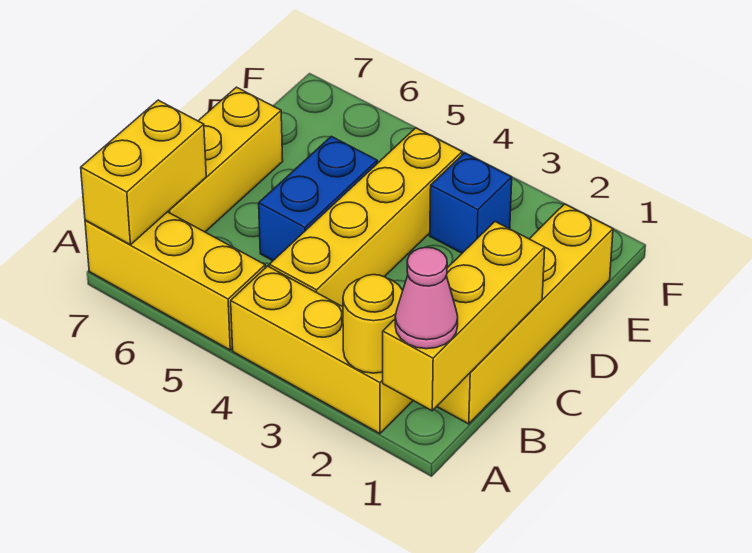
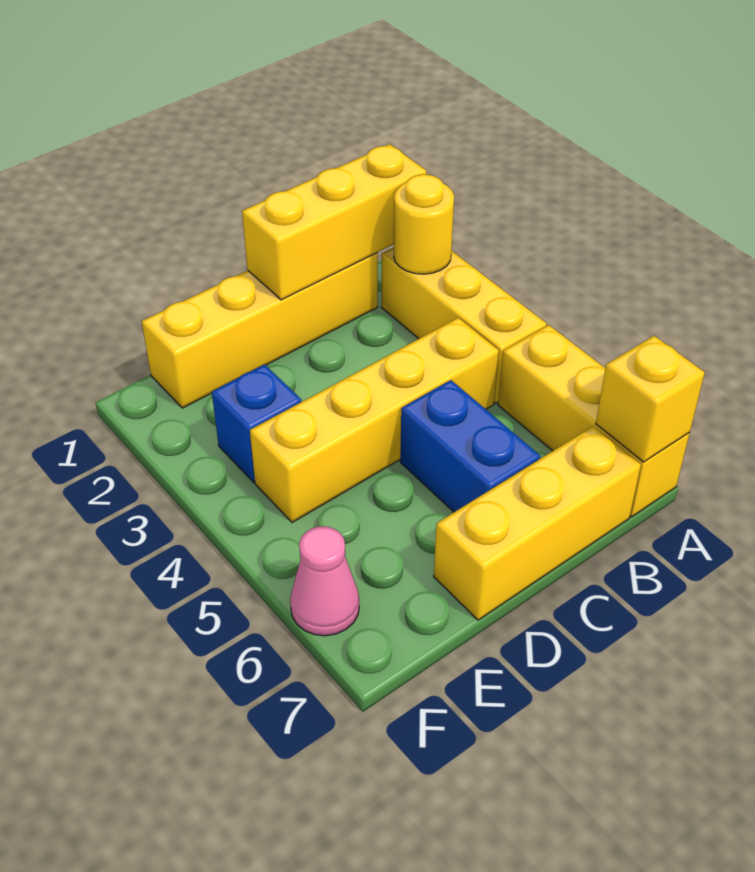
pink cone A1 level 3 -> pink cone F6 level 1
yellow brick A7:B7 level 2 -> yellow brick A7 level 2
blue brick C5:D5 level 1 -> blue brick C5:C6 level 1

